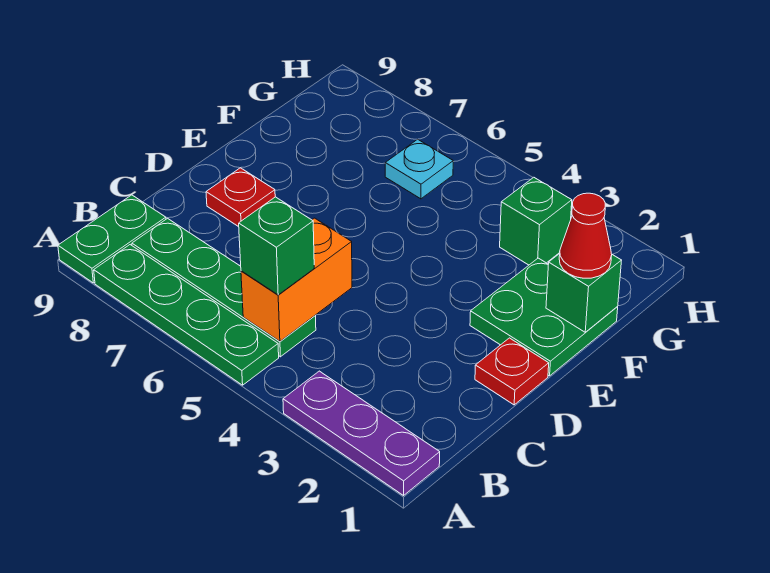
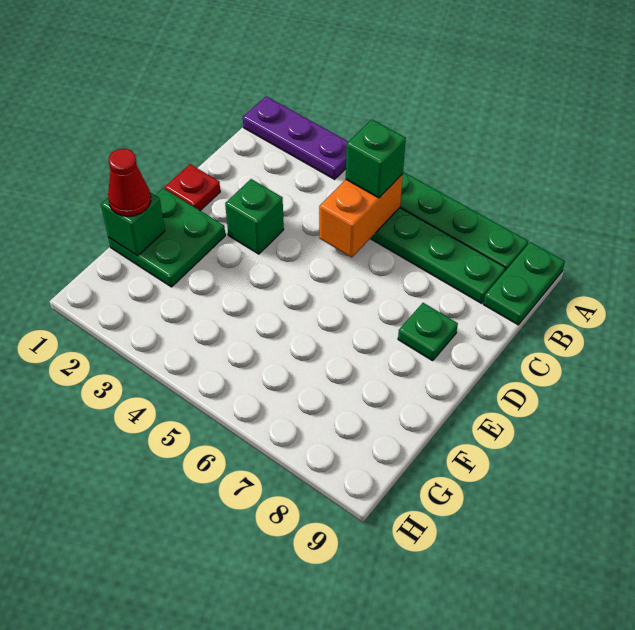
red plate D8 level 1 -> green plate D8 level 1
green brick G3 level 1 -> green brick D3 level 1
cyan plate G6 level 1 -> none

